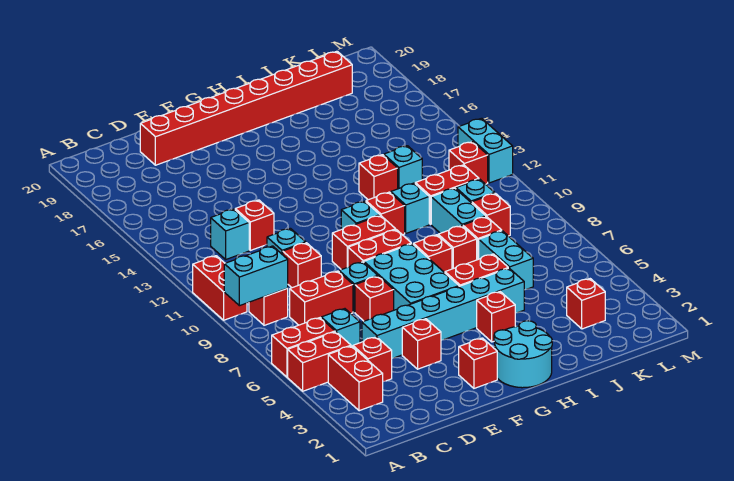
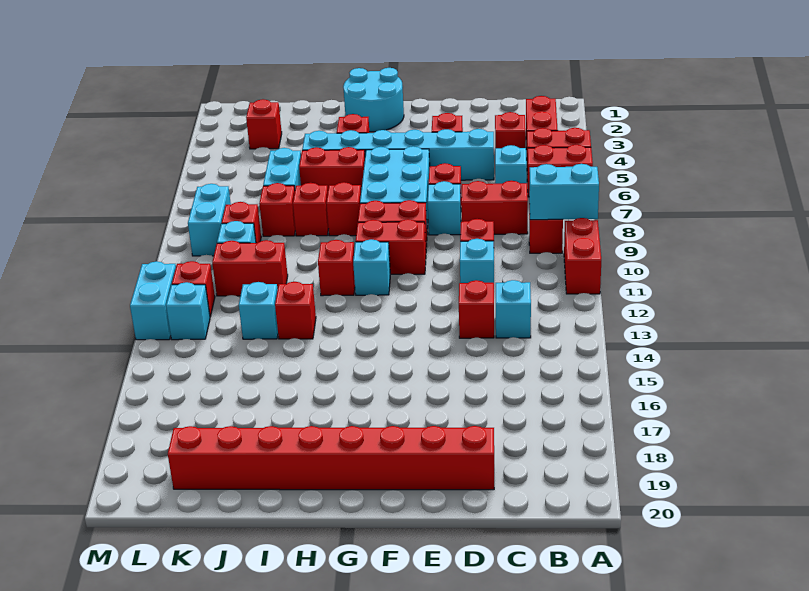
red brick F2 level 1 -> none
cyan brick I11 level 1 -> cyan brick L13 level 1
cyan brick J9:J10 level 1 -> cyan brick L8:L9 level 1

